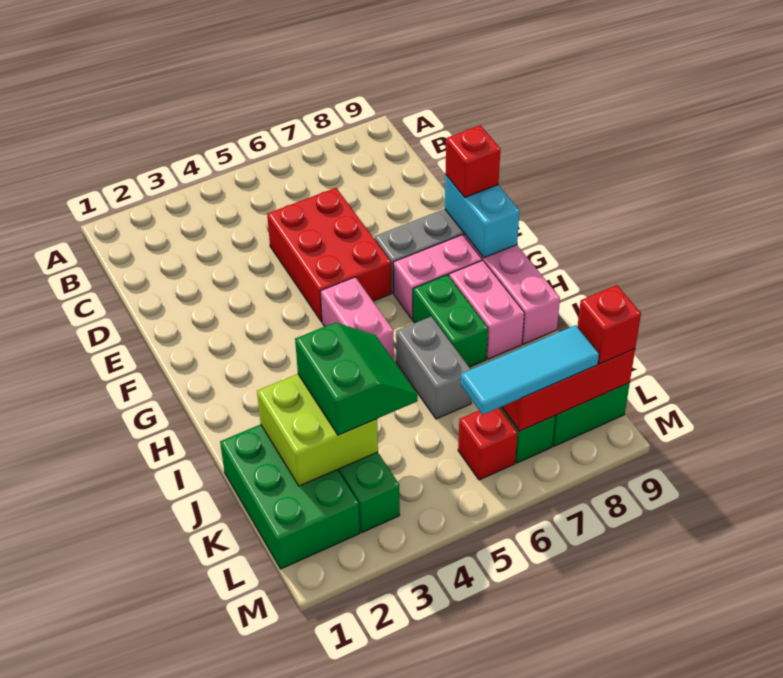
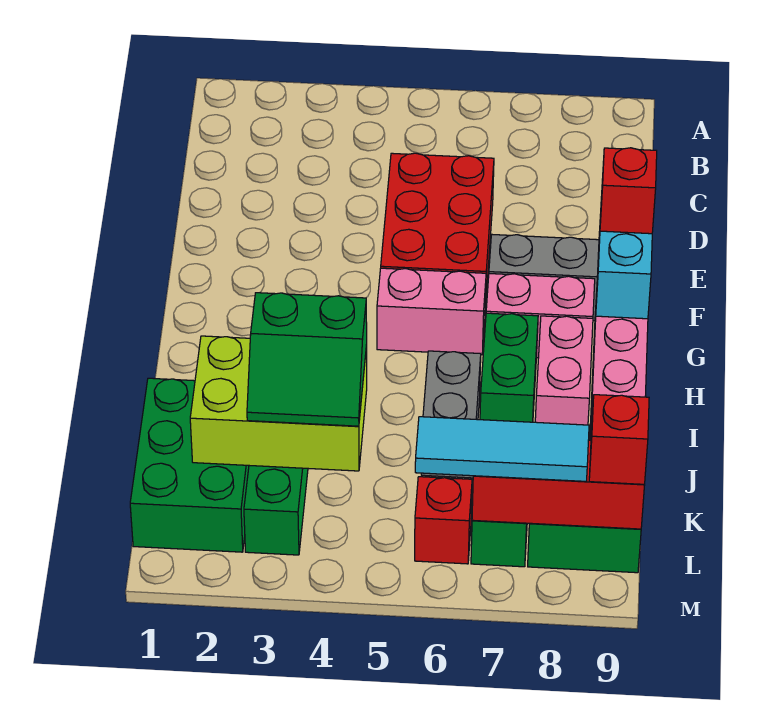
pink brick G5:H5 level 1 -> pink brick G5:G6 level 1
lime brick J2:K3 level 2 -> lime brick J2:K4 level 2
green slope J3:K4 level 3 top 3 -> green slope J3:K4 level 3 top J

